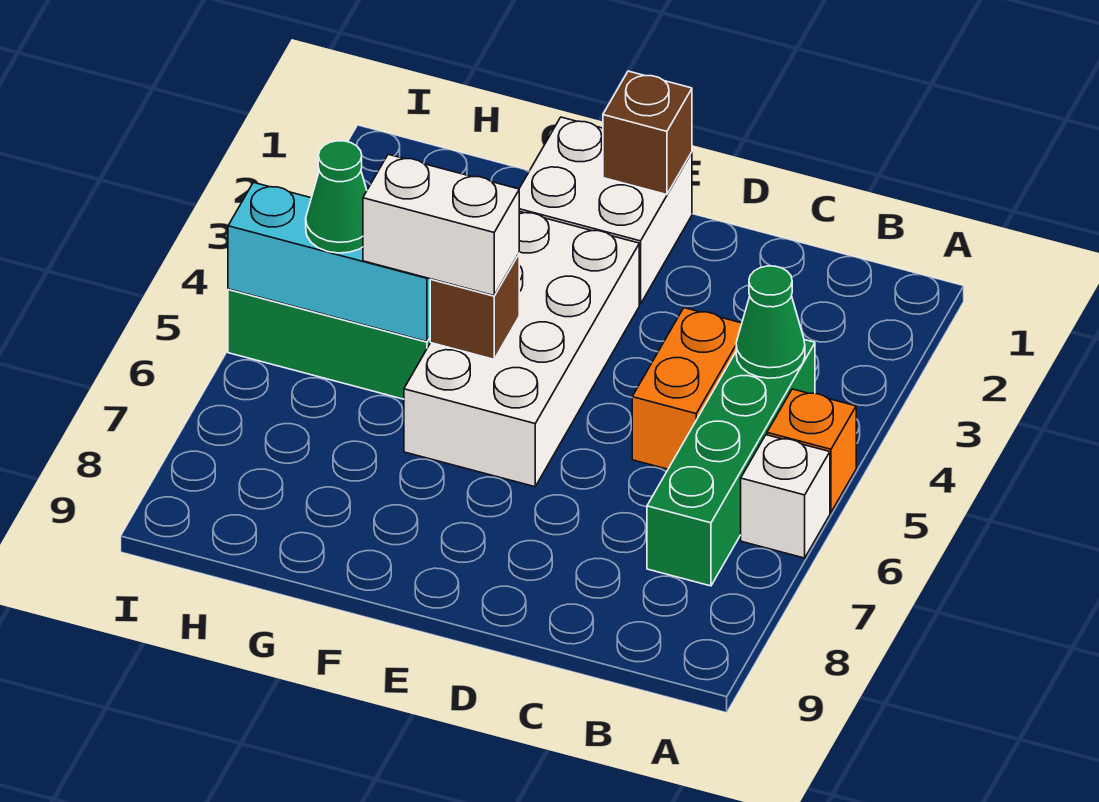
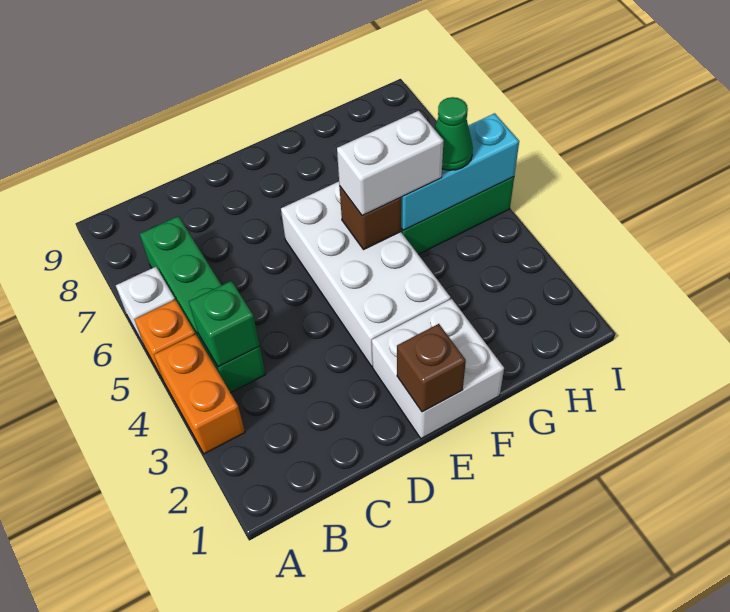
green cone B4 level 2 -> green brick B4 level 2
orange brick C4:C5 level 1 -> orange brick A3:A4 level 1

